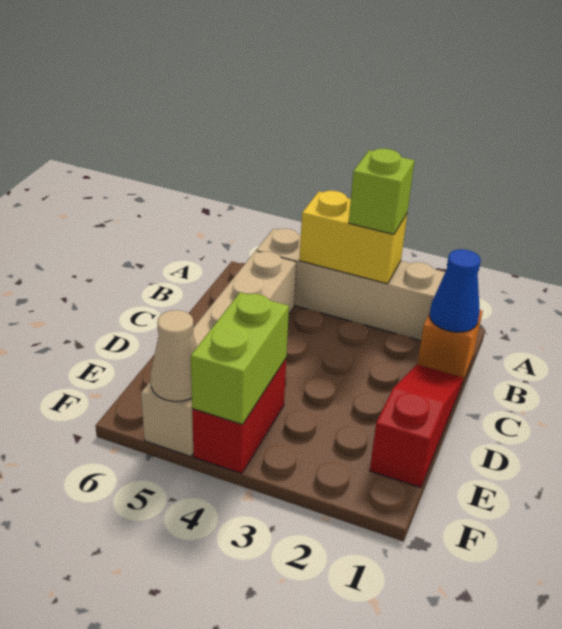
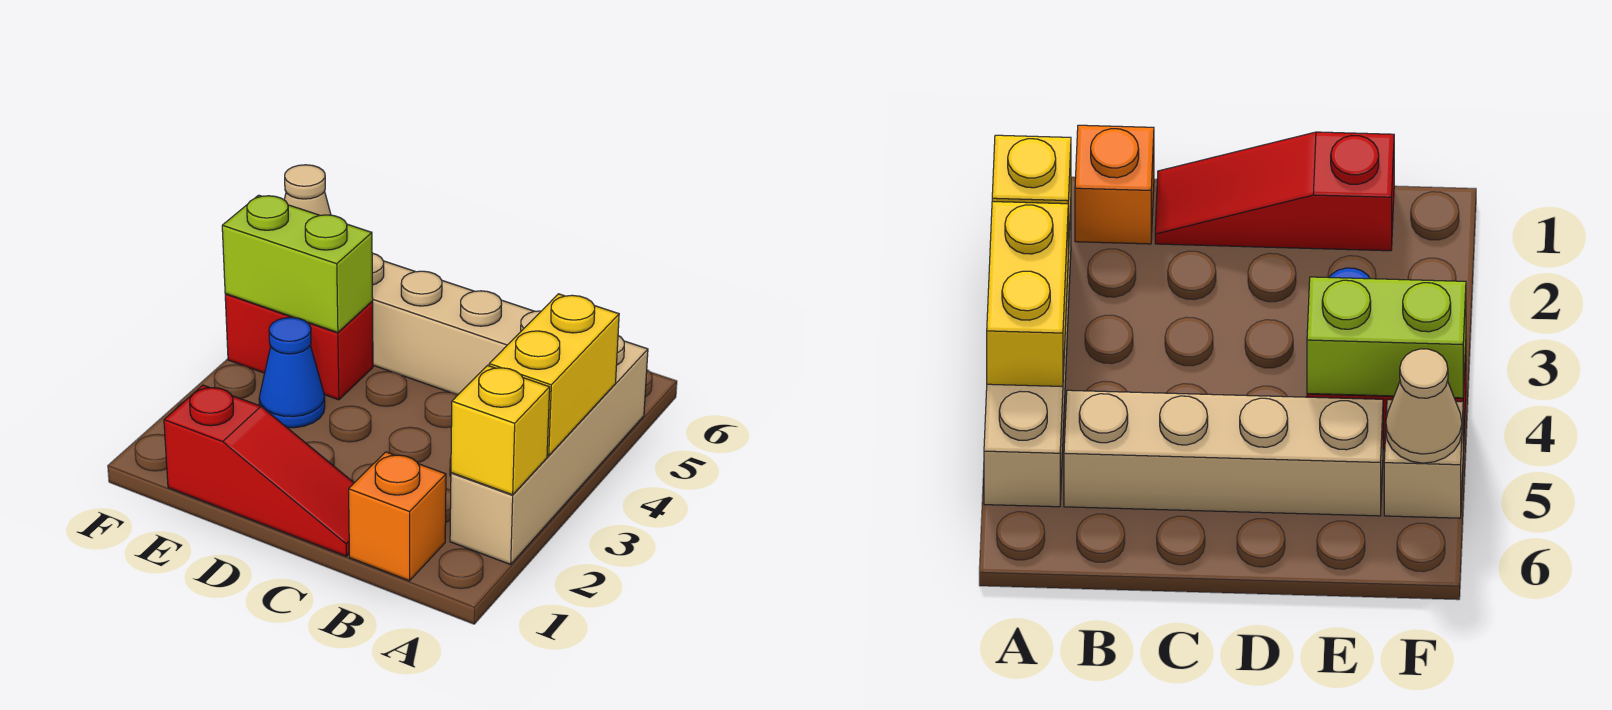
none -> yellow brick A2 level 2
lime brick A3 level 3 -> none
blue cone B1 level 2 -> blue cone E3 level 1

